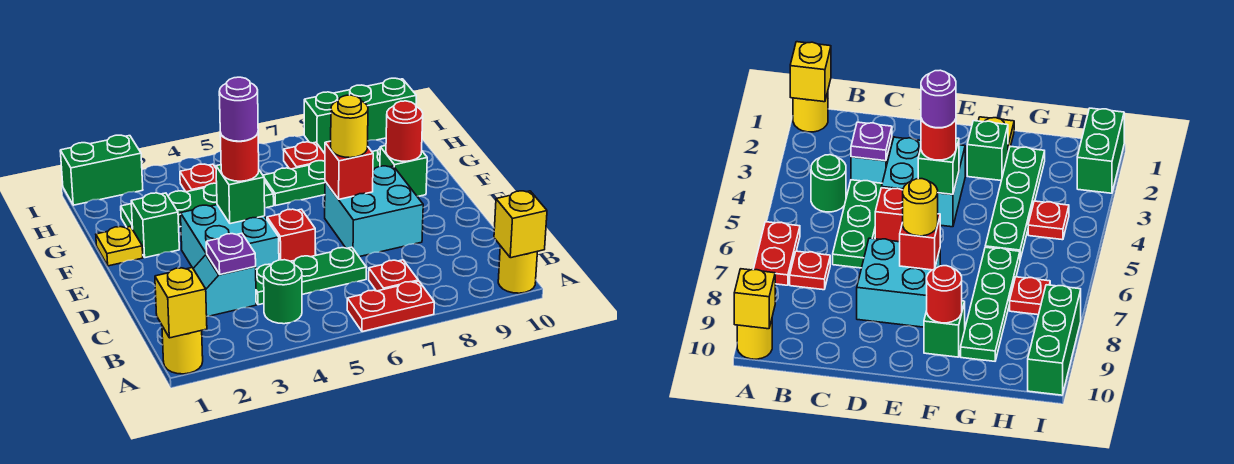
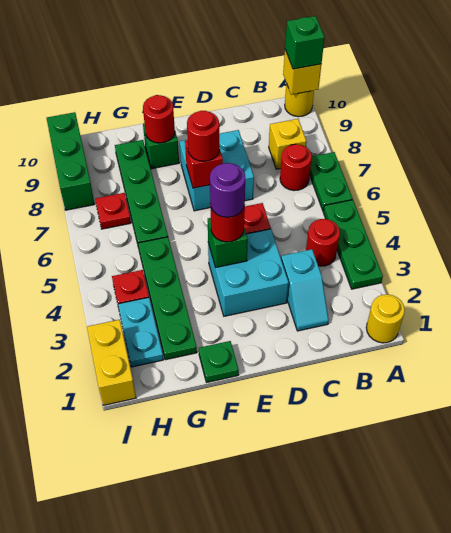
yellow brick A1 level 2 -> yellow brick B8 level 1
red plate A6:A7 level 1 -> green plate A6:A7 level 1
green round brick B4 level 1 -> red round brick B4 level 1
red plate B7 level 1 -> red round brick B7 level 1
purple plate C3 level 2 -> none
green plate C4:C6 level 1 -> green plate A3:A5 level 1
yellow round brick E7 level 3 -> red round brick E7 level 3
yellow plate F1 level 1 -> green plate F1 level 1
green brick F2 level 1 -> green brick A10 level 3
none -> cyan plate H2:H3 level 1
green brick I1:I2 level 1 -> yellow brick I1:I2 level 1

